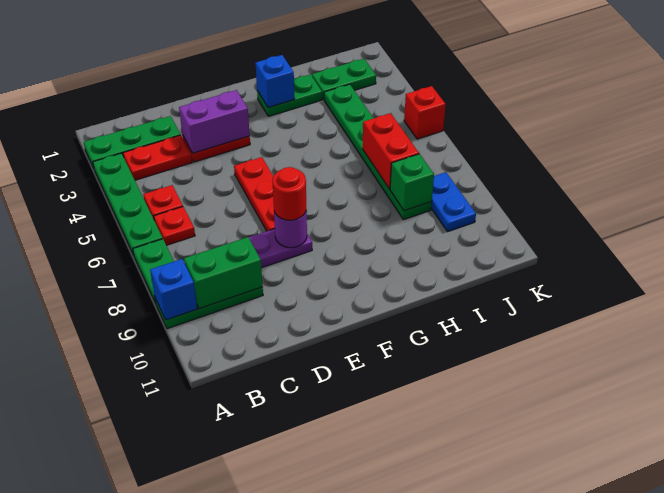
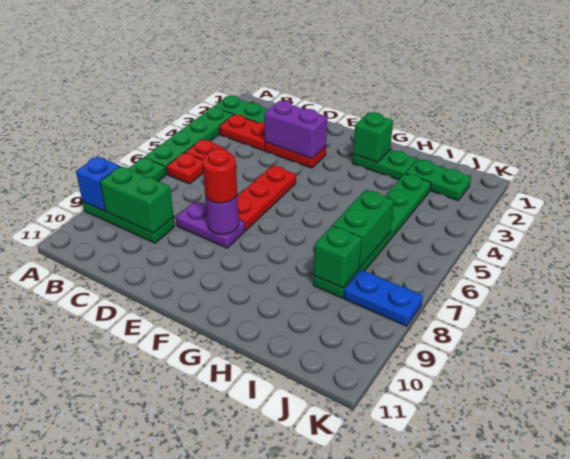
blue brick G2 level 2 -> green brick G2 level 2
red brick I6:I7 level 2 -> green brick I6:I7 level 2
blue plate J8:J9 level 1 -> blue plate J8:K8 level 1
red brick K5 level 1 -> none

